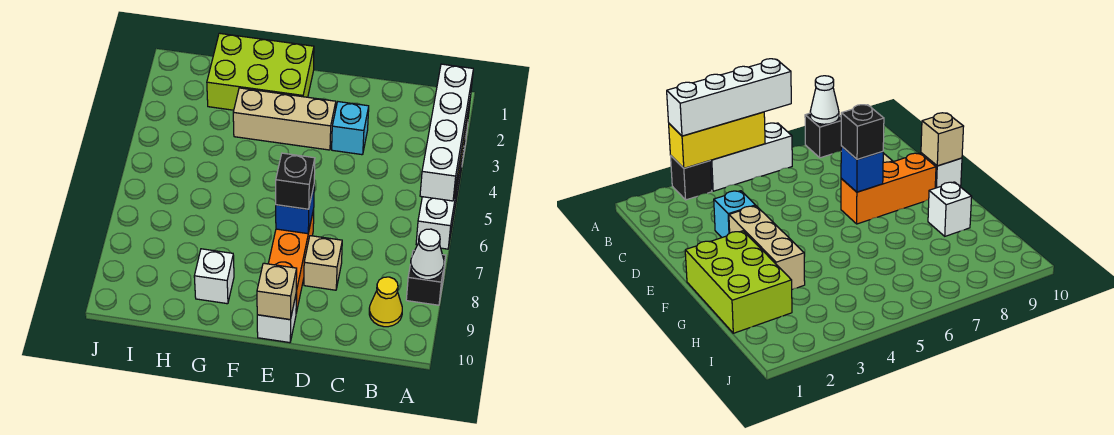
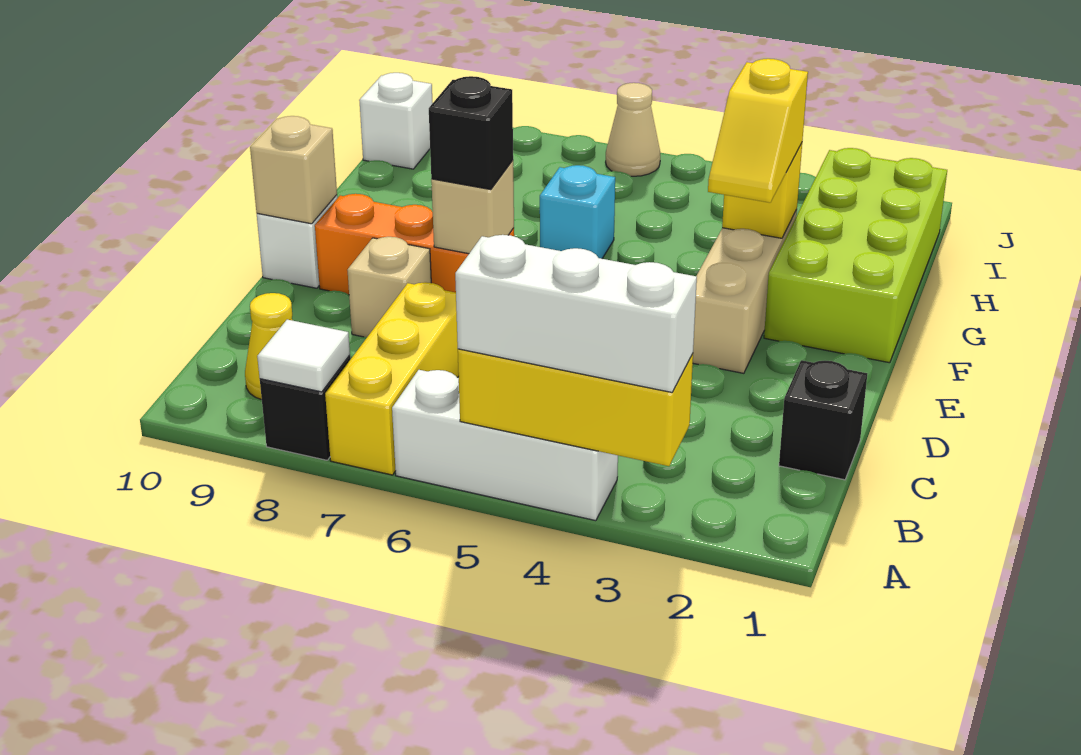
black brick A3 level 1 -> black brick C1 level 1
white brick A3:A6 level 3 -> white brick A3:A5 level 3
none -> yellow brick A7:C7 level 1
white cone A8 level 2 -> white tile A8 level 2
cyan brick D3 level 1 -> cyan brick G6 level 1
blue brick E7 level 2 -> tan brick E7 level 2
lime brick F1:H2 level 1 -> lime brick F1:I2 level 1
none -> yellow slope F3:G3 level 3 top G
none -> yellow brick G3 level 2
white brick G9 level 1 -> white brick I10 level 1
none -> tan cone J6 level 1

